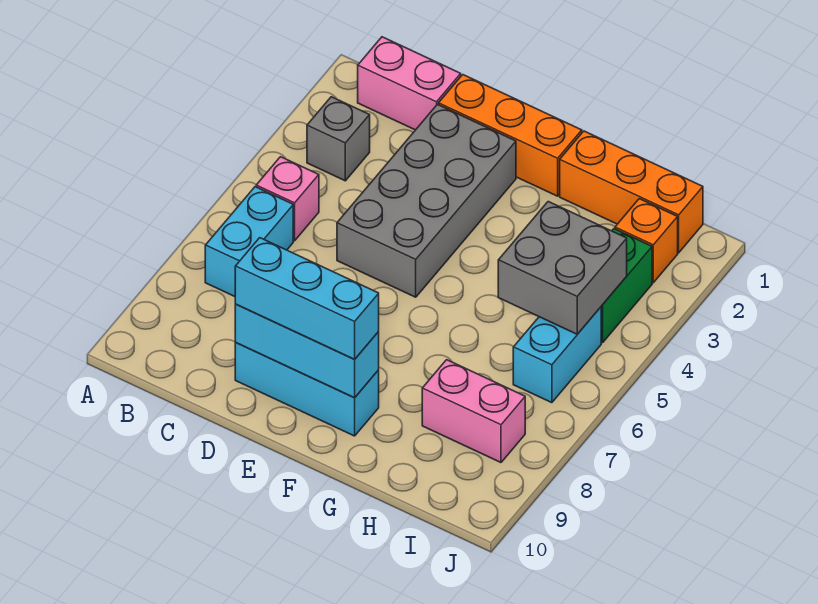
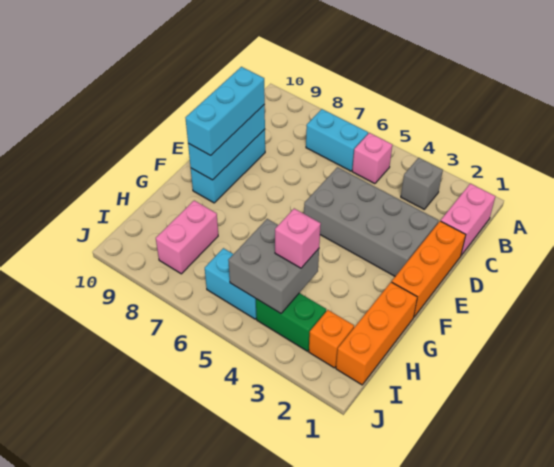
none -> pink brick H4 level 3

